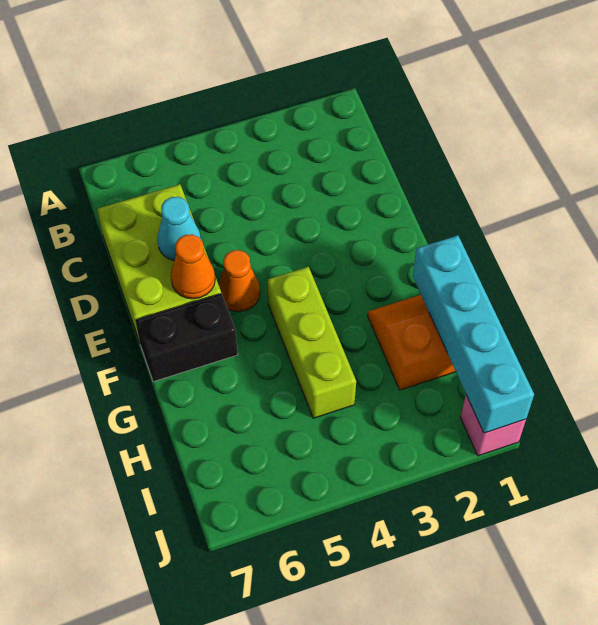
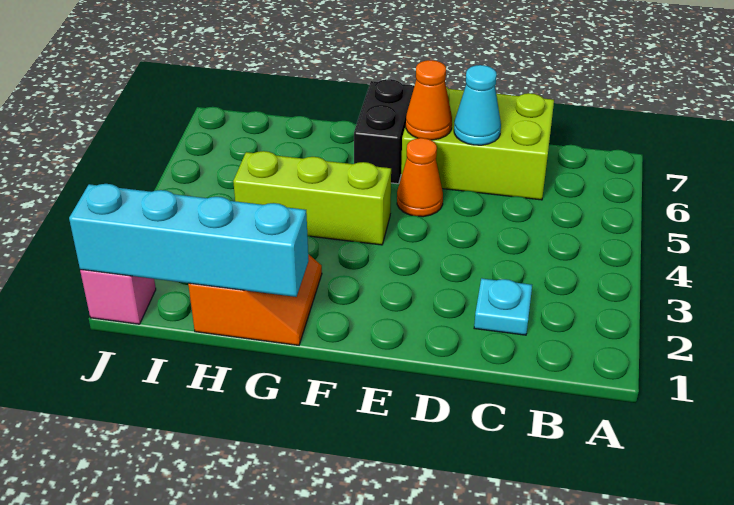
none -> cyan plate C2 level 1

